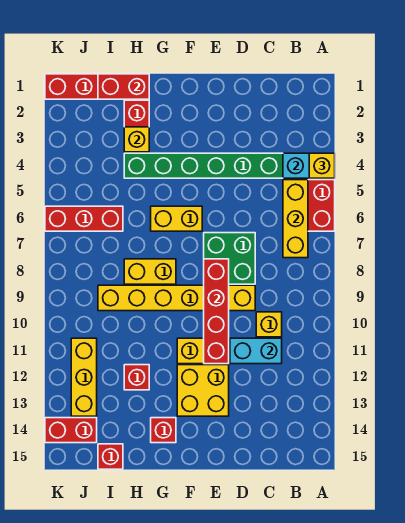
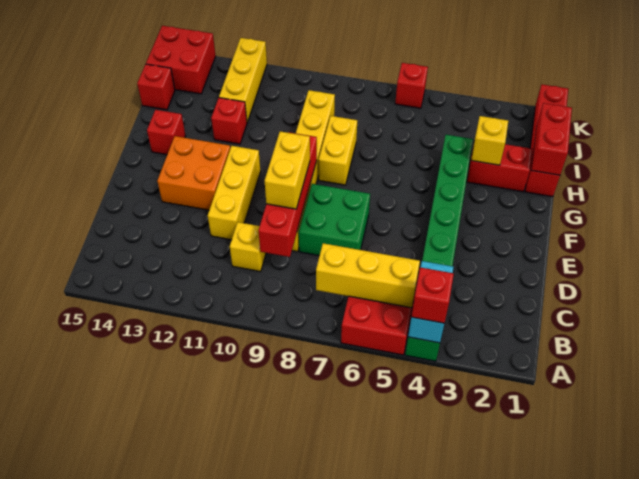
yellow brick A4 level 3 -> red brick A4 level 3
cyan brick C11:D11 level 2 -> none
red brick E8:E11 level 2 -> red brick C9:F9 level 2
yellow brick E12:F13 level 1 -> orange brick E12:F13 level 1
yellow brick F6:G6 level 1 -> yellow brick D9:E9 level 3
red brick I6:K6 level 1 -> red brick K6 level 1
yellow brick J11:J13 level 1 -> yellow brick I12:K12 level 1
red brick J14:K14 level 1 -> red brick J14:K15 level 1

